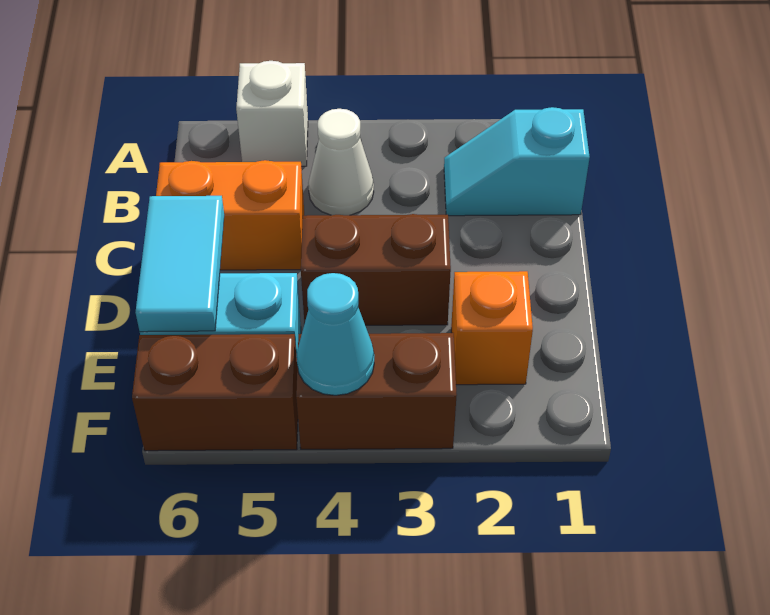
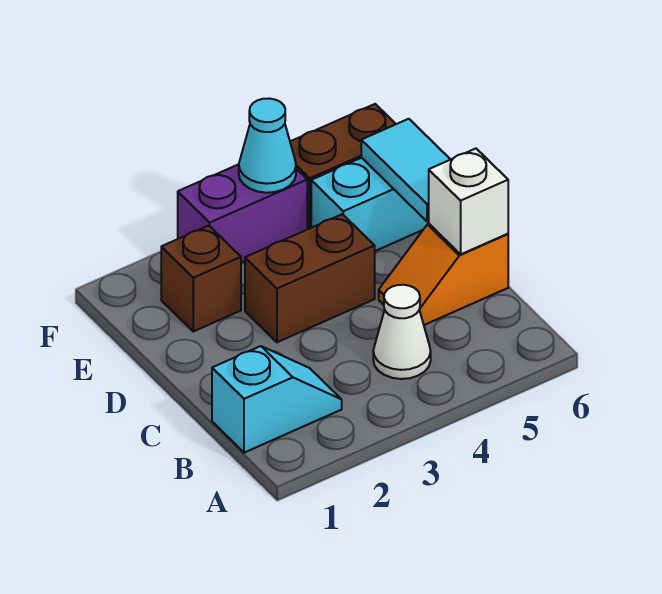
white brick A5 level 1 -> white brick C6 level 2
orange brick C5:C6 level 1 -> orange slope C5:C6 level 1 top 6
orange brick E2 level 1 -> brown brick E2 level 1
brown brick F3:F4 level 1 -> purple brick F3:F4 level 1

